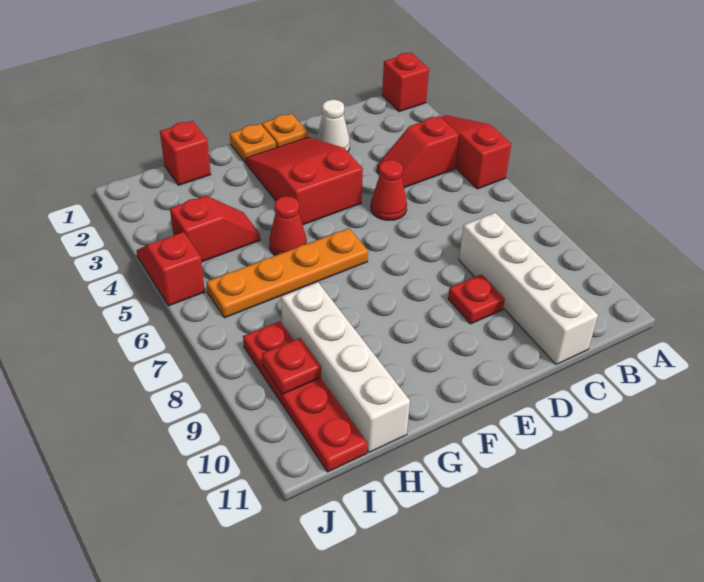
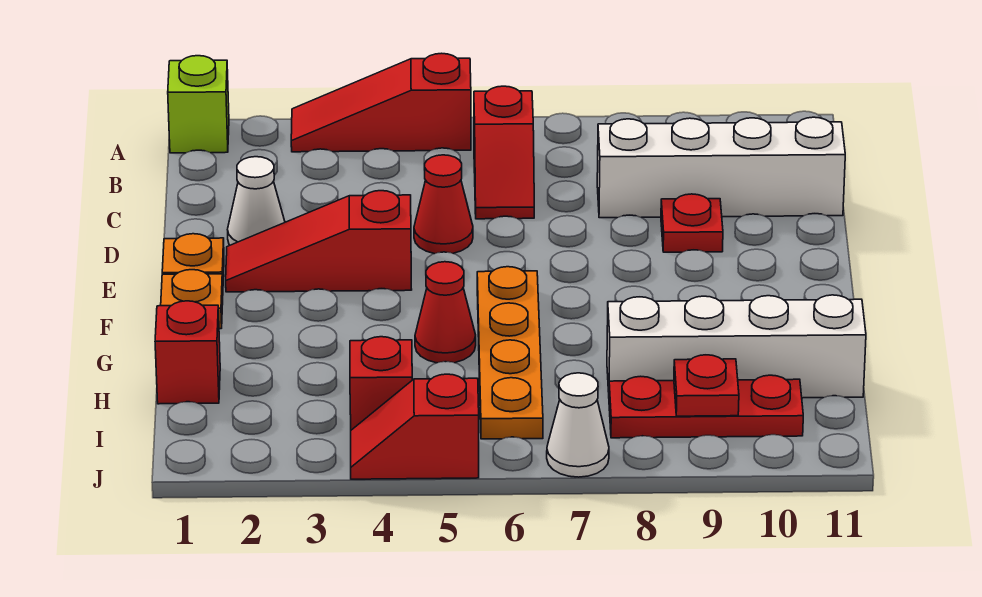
red brick A1 level 1 -> lime brick A1 level 1
red slope B4:C4 level 1 top B -> red slope B6:C6 level 1 top B
red slope E2:F4 level 1 top 4 -> red slope E2:E4 level 1 top 4
red plate I8:I11 level 1 -> red plate I8:I10 level 1
none -> white cone J7 level 1

